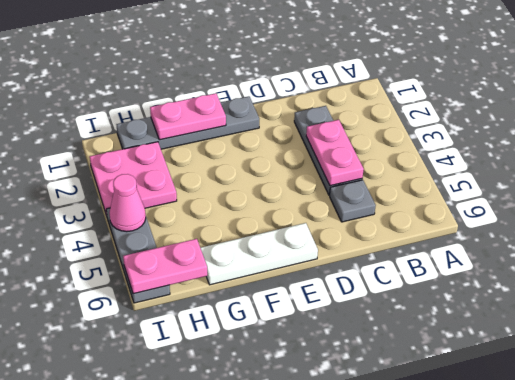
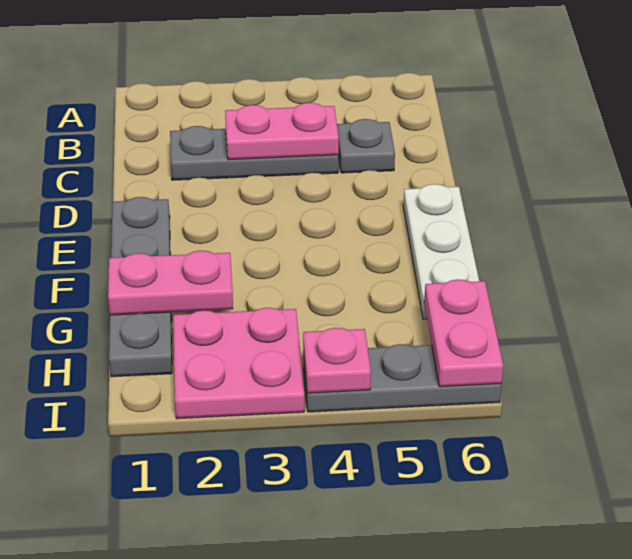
pink plate F1:G1 level 2 -> pink plate G1:G2 level 2
pink cone I4 level 2 -> pink plate I4 level 2

